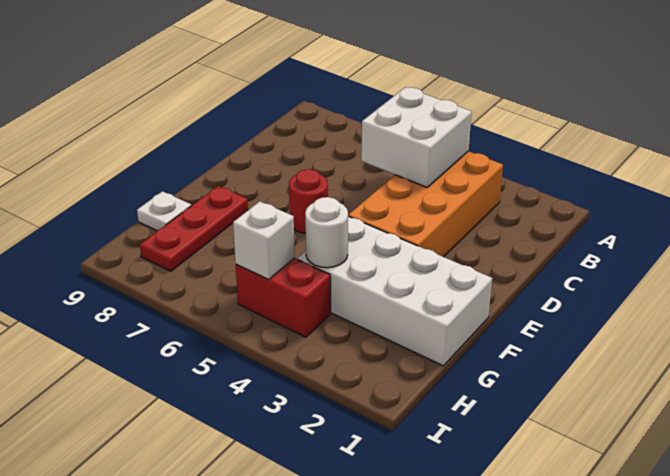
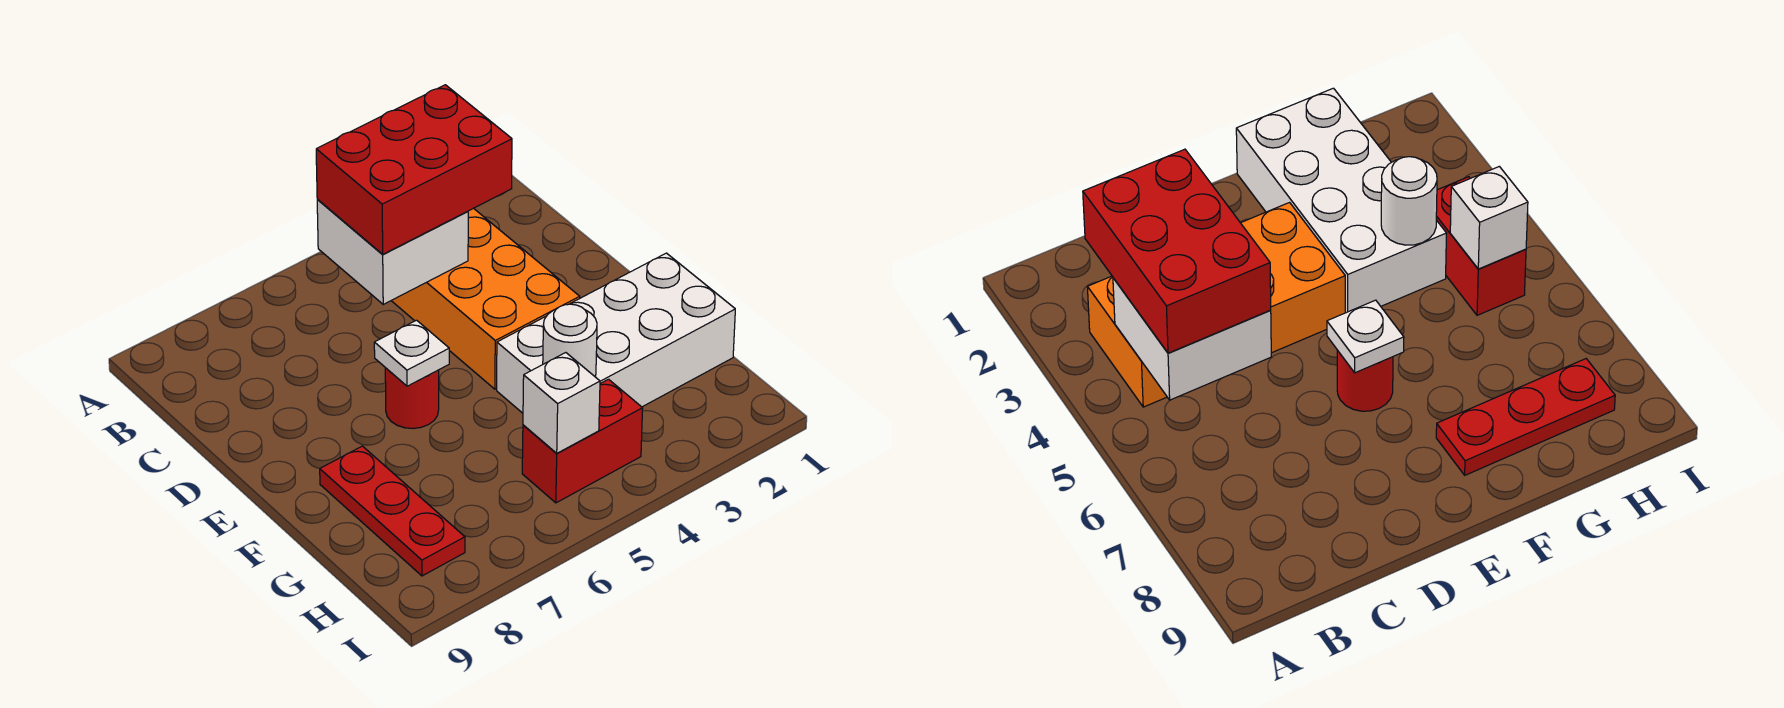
none -> red brick B3:C5 level 3
white plate G9 level 1 -> white plate E6 level 2

